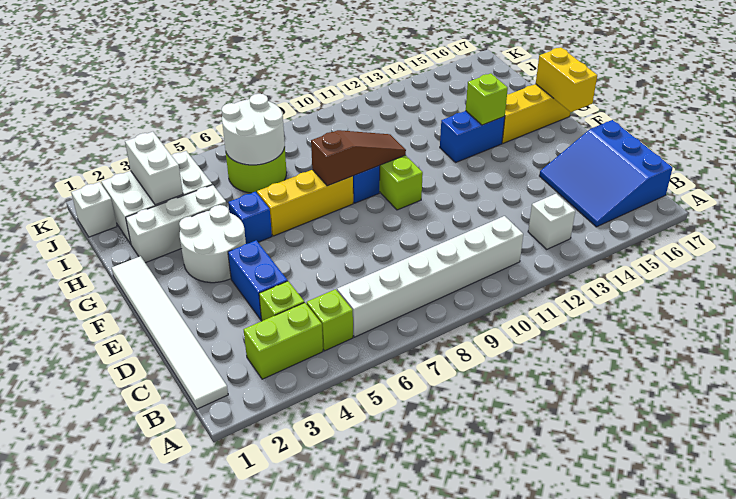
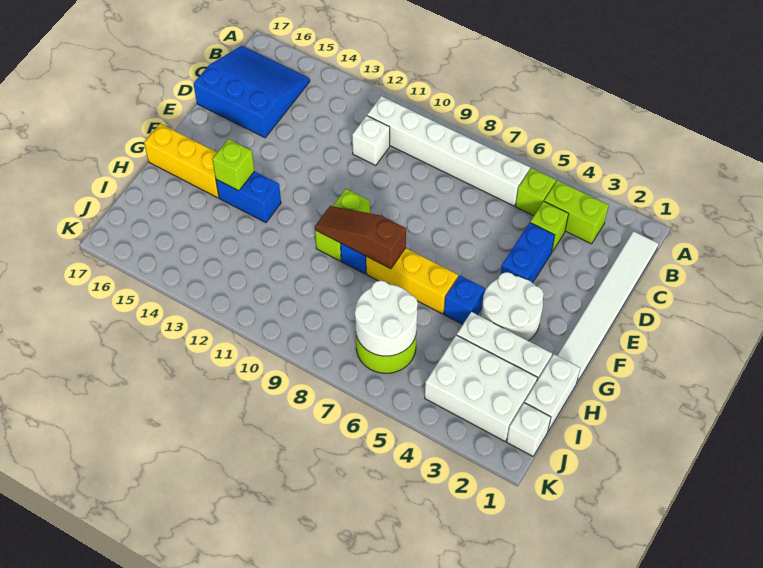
white brick B13 level 1 -> white brick C11 level 1
blue slope B15:D17 level 1 top 17 -> blue slope B15:D17 level 1 top D
yellow brick F17:G17 level 2 -> none
white brick I3:J3 level 2 -> white brick H1:I1 level 1

